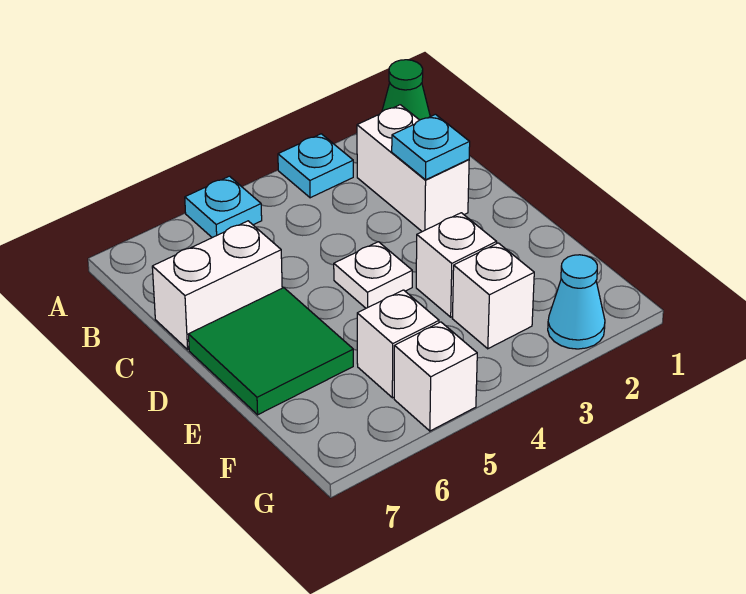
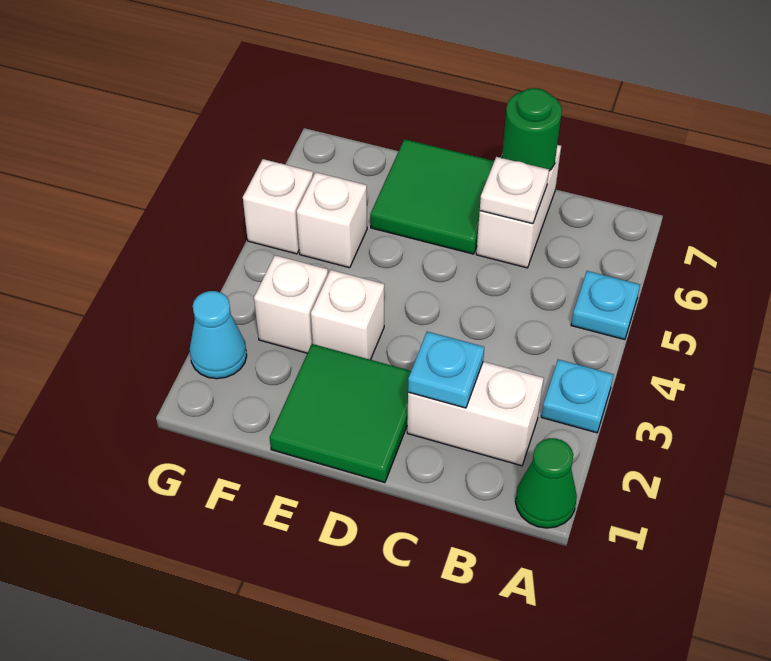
none -> green round brick C7 level 2
none -> green tile D1:E2 level 1
white plate D4 level 1 -> white plate C6 level 2

